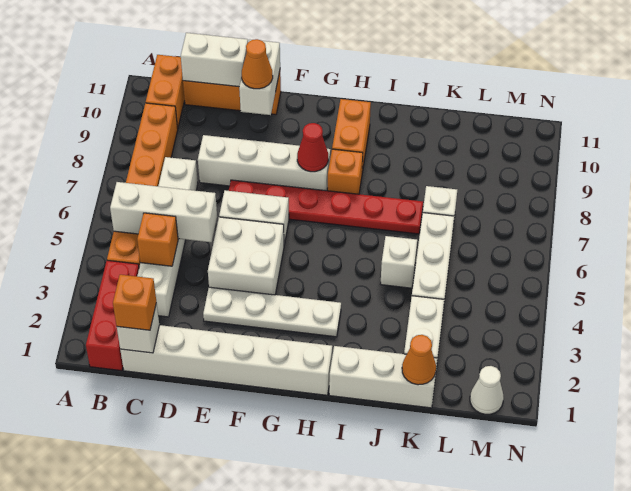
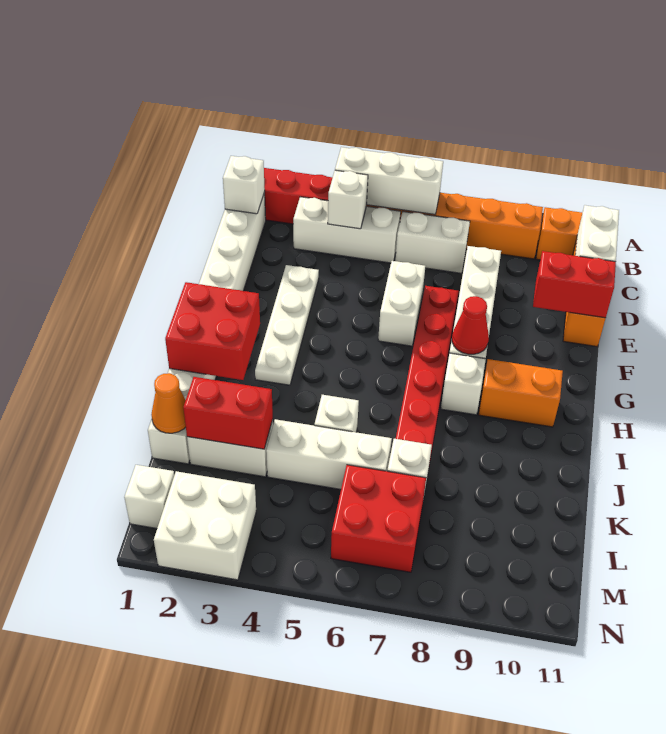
white brick B5:D5 level 2 -> white brick B4:B6 level 2
orange brick C1 level 3 -> none
orange brick C4 level 2 -> white brick C4 level 2
white brick E4:F5 level 1 -> white brick M2:N3 level 1
white brick E10:E11 level 2 -> red brick E10:E11 level 2
orange cone E10 level 3 -> none
none -> red brick H1:I2 level 2
orange brick H8 level 1 -> white brick H8 level 1
none -> red brick K2:K3 level 2
none -> red brick L6:M7 level 1
white cone M1 level 1 -> white brick M1 level 1

